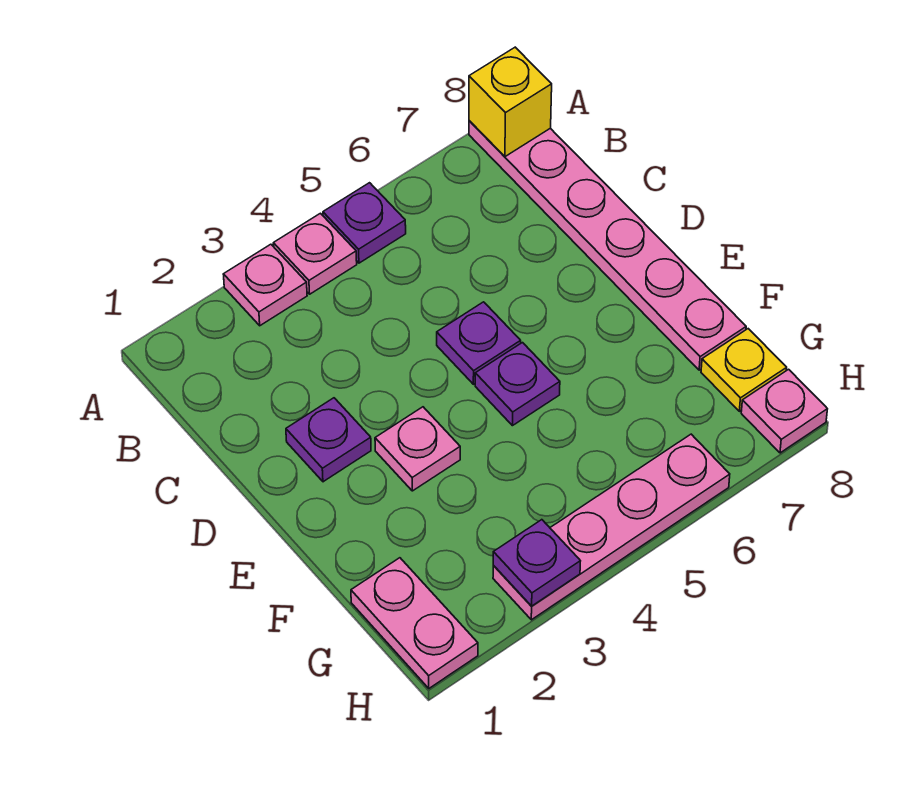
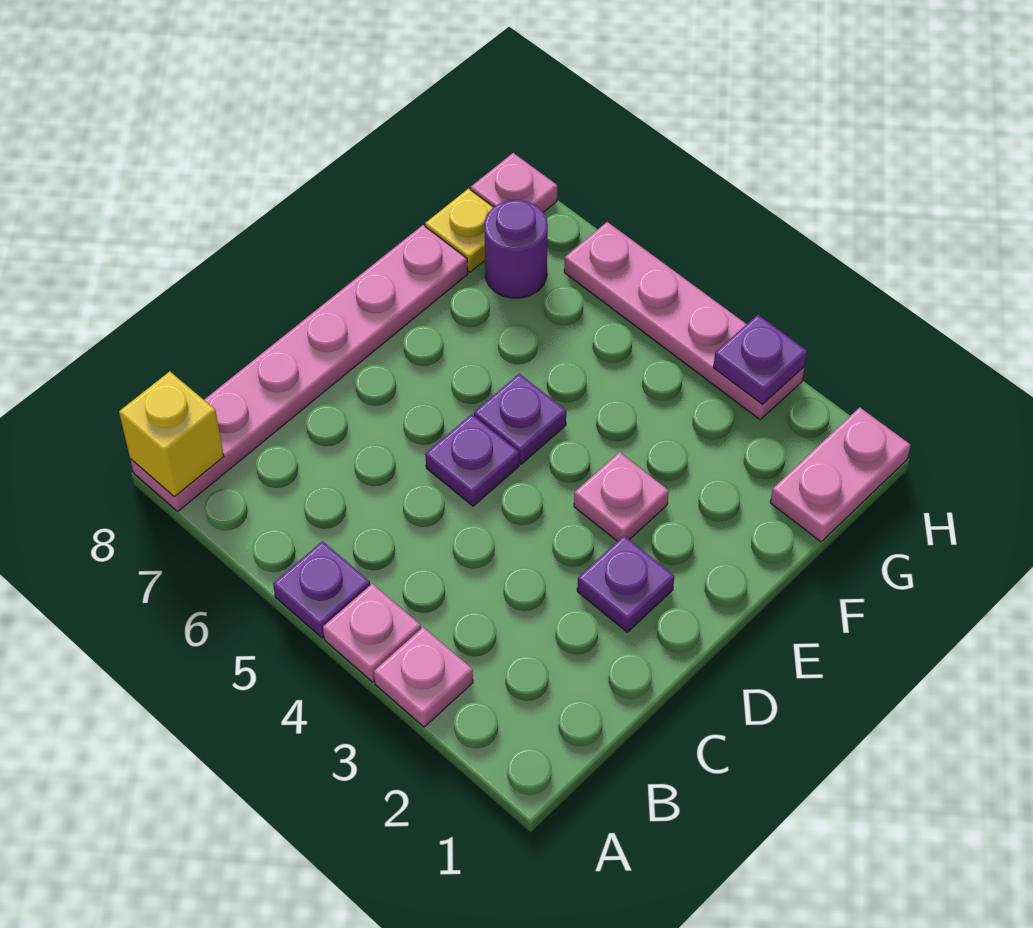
none -> purple round brick G7 level 1

